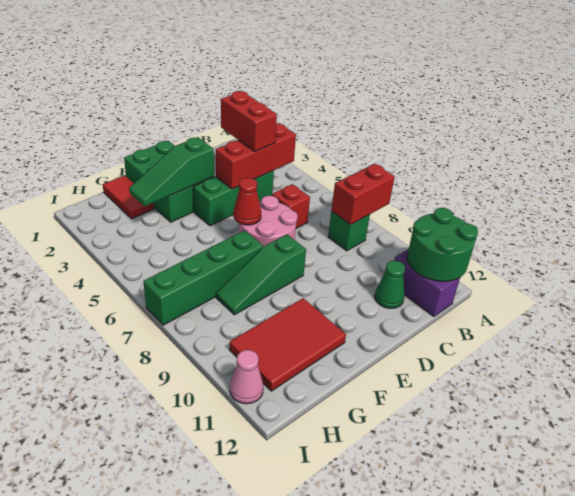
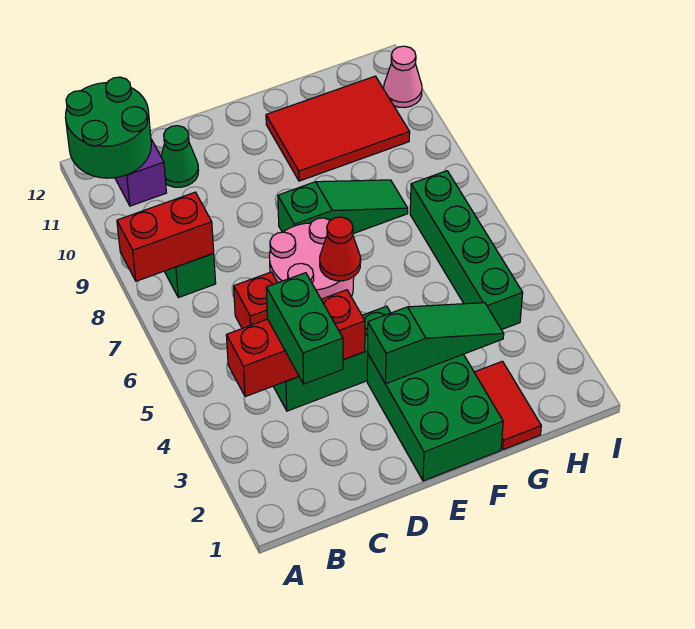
red brick C3:C4 level 3 -> green brick C3:C4 level 3
green brick F7:I7 level 1 -> green brick H4:H7 level 1

